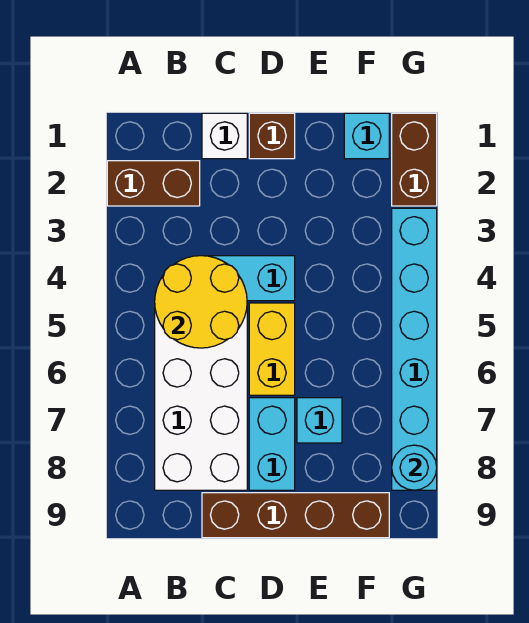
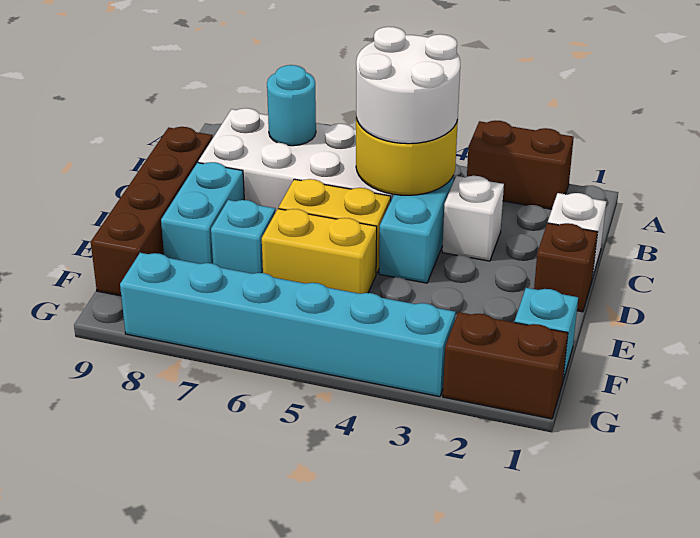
brown brick A2:B2 level 1 -> brown brick A2:A3 level 1
none -> white round brick B4:C5 level 3
none -> white brick C3 level 1
cyan brick D7:D8 level 1 -> cyan brick D8:E8 level 1
none -> yellow brick E5:E6 level 1
cyan round brick G8 level 2 -> cyan round brick B7 level 2

